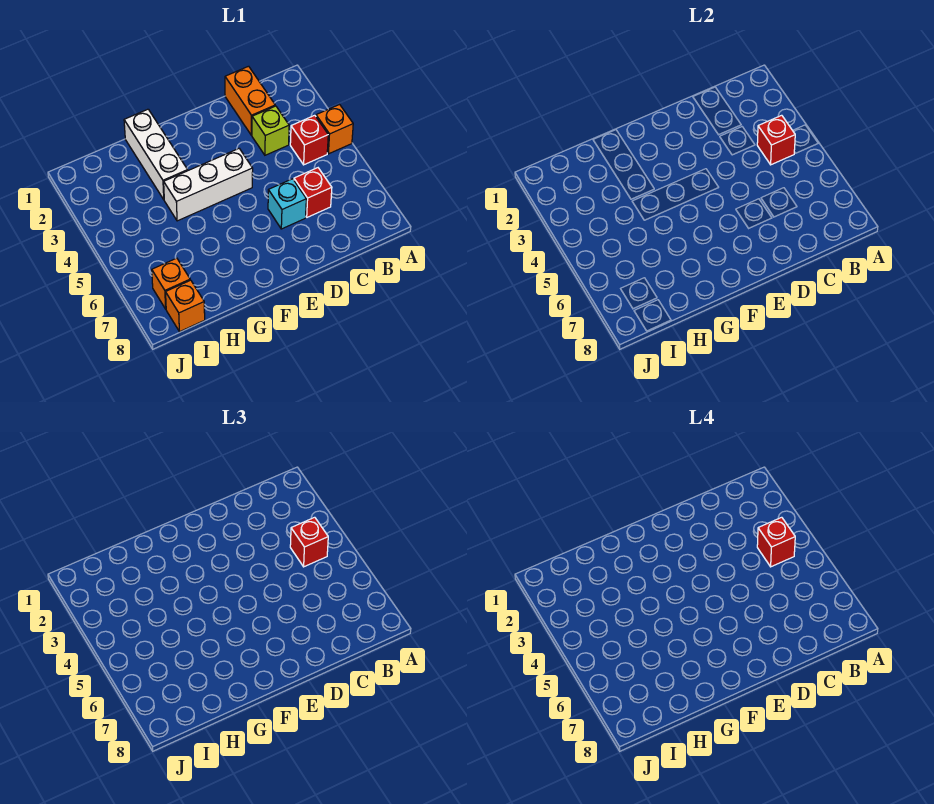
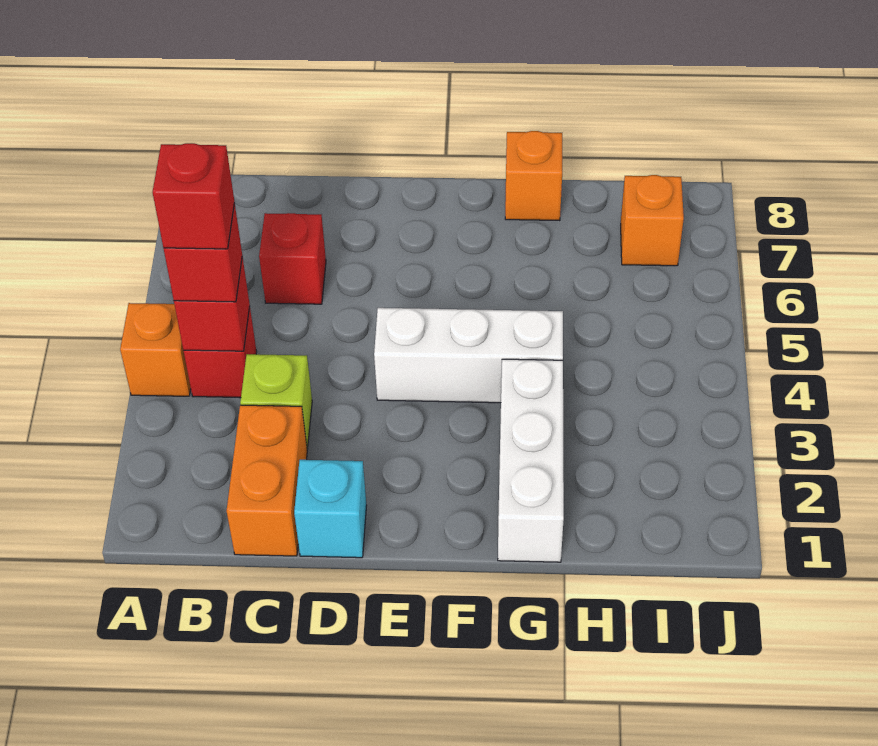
cyan brick D6 level 1 -> cyan brick D1 level 1
orange brick I8 level 1 -> orange brick G8 level 1

